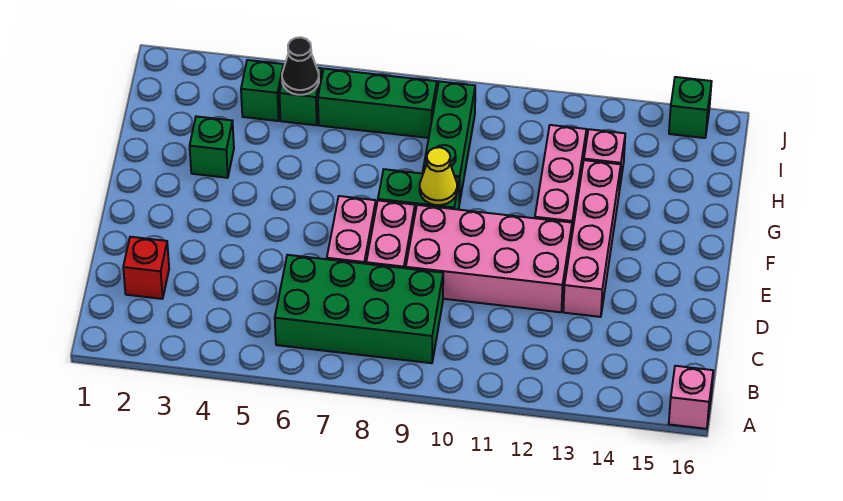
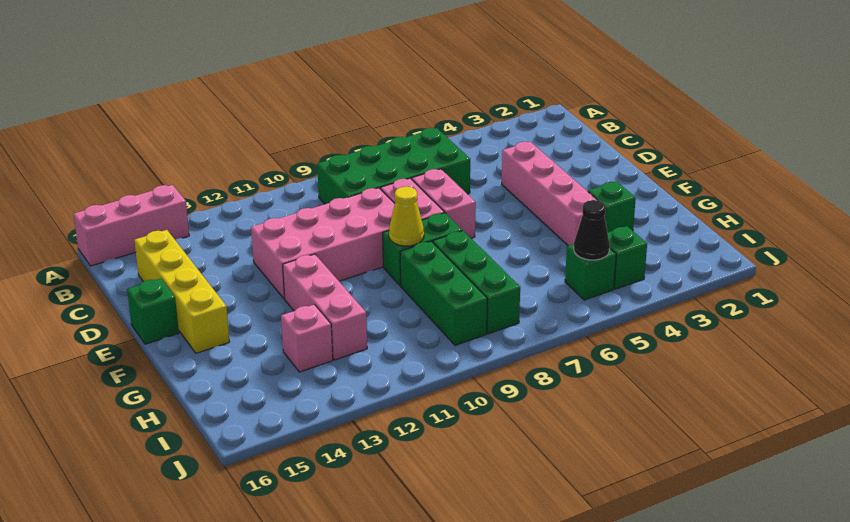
pink brick A16 level 1 -> pink brick A14:A16 level 1
red brick C2 level 1 -> none
none -> yellow brick C15:F15 level 1
pink brick D13:G13 level 1 -> pink brick D4:G4 level 1
green brick I6:I8 level 1 -> green brick G8:I8 level 1
green brick J15 level 1 -> green brick E16 level 1

